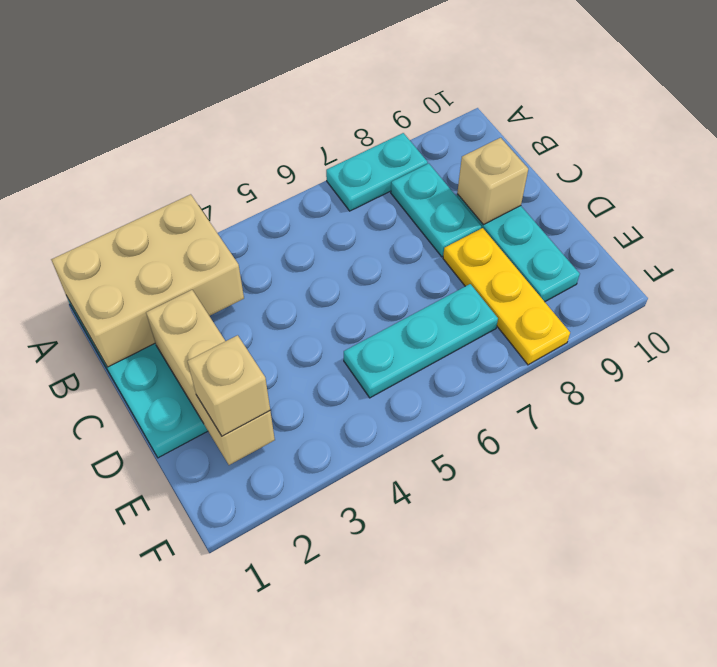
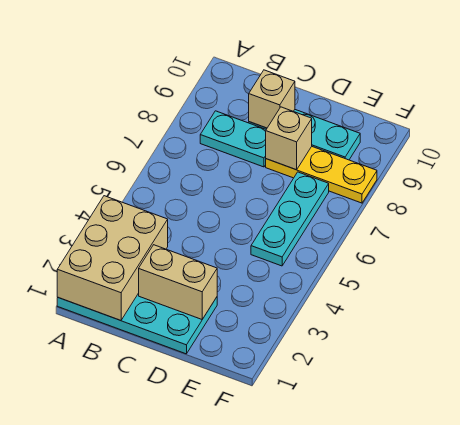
cyan plate A7:A8 level 1 -> none
tan brick C2:E2 level 2 -> tan brick C2:D2 level 2
tan brick E2 level 3 -> tan brick D8 level 2

